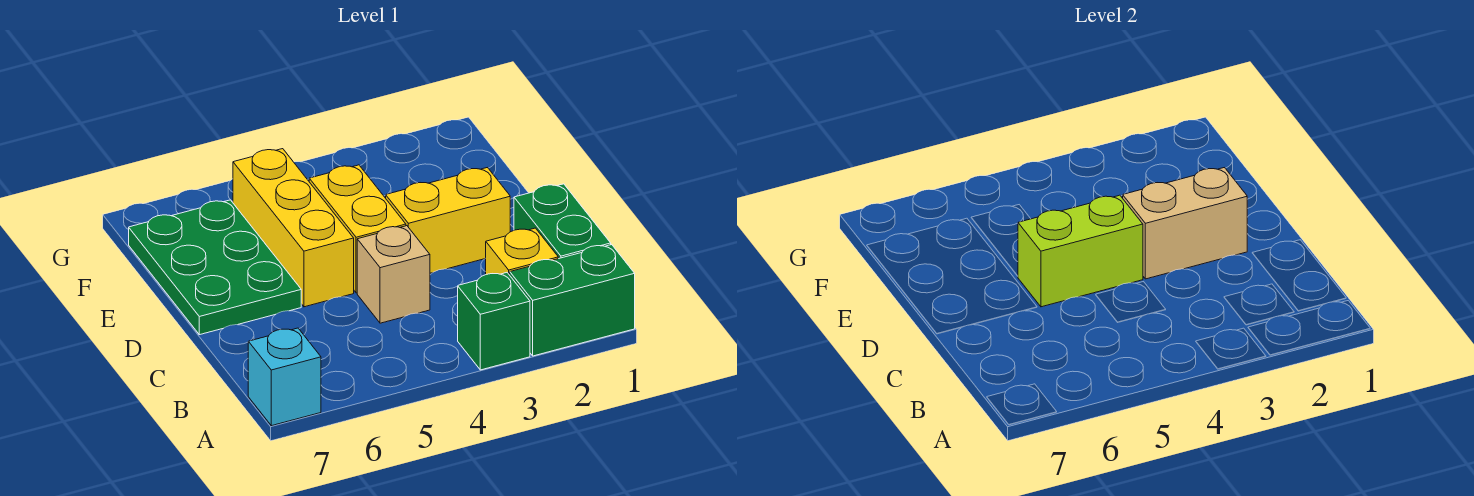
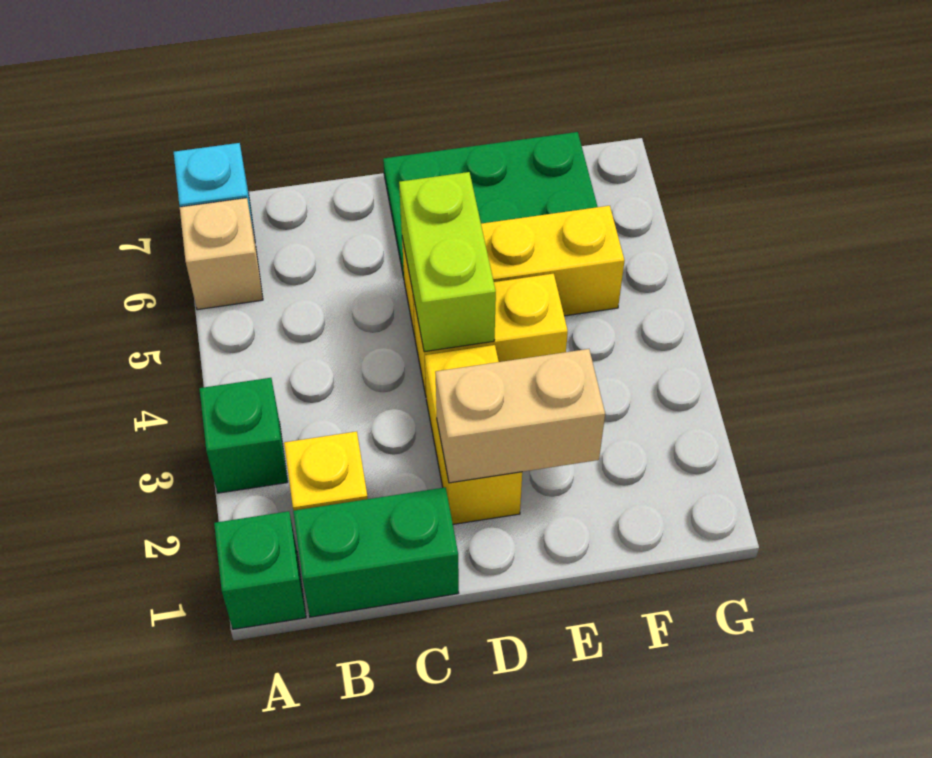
green brick A1:A2 level 1 -> green brick A1 level 1
tan brick C4 level 1 -> tan brick A6 level 1
tan brick D2:D3 level 2 -> tan brick D2:E2 level 2

